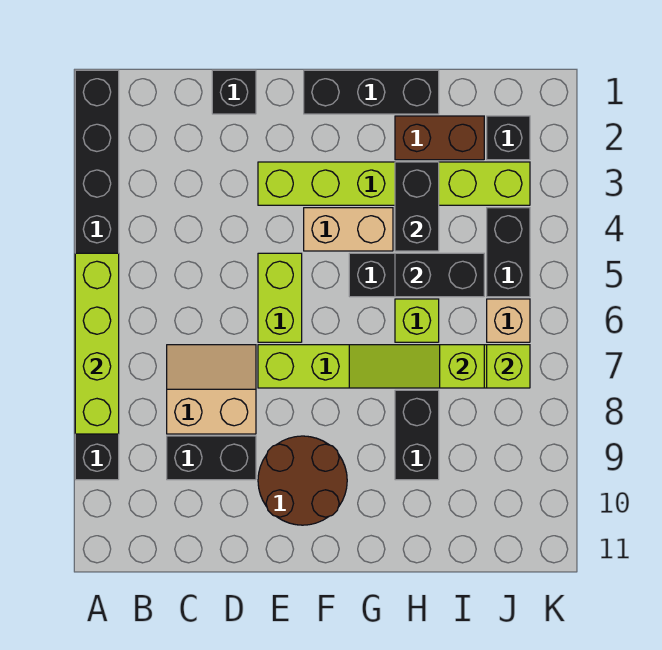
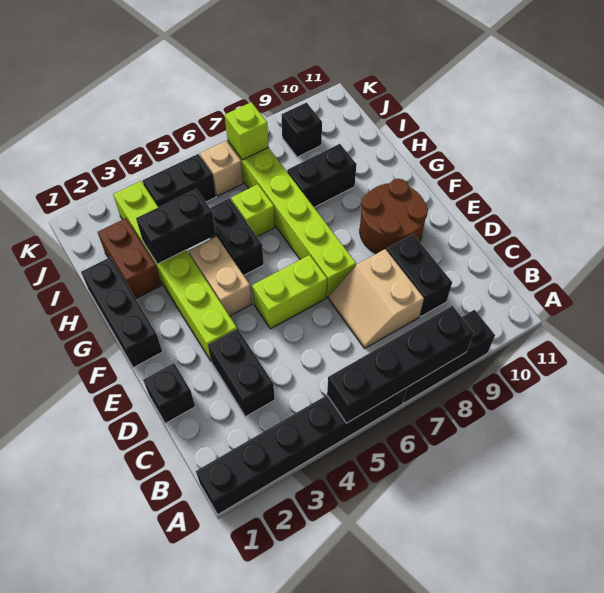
lime brick A5:A8 level 2 -> black brick A5:A8 level 2
lime slope G7:I7 level 2 top I -> none
black brick H5:I5 level 2 -> black brick C3:D3 level 1
black brick J2 level 1 -> black brick J9 level 1

